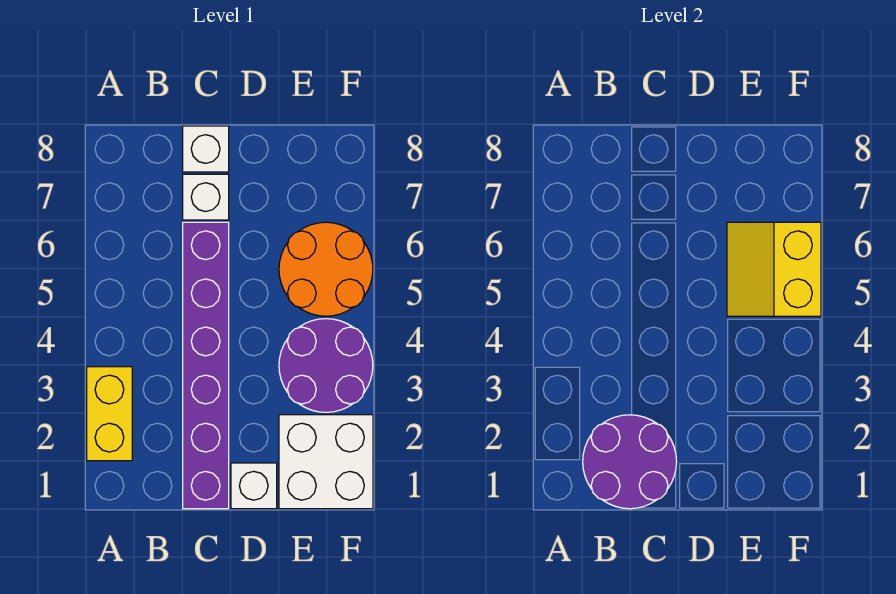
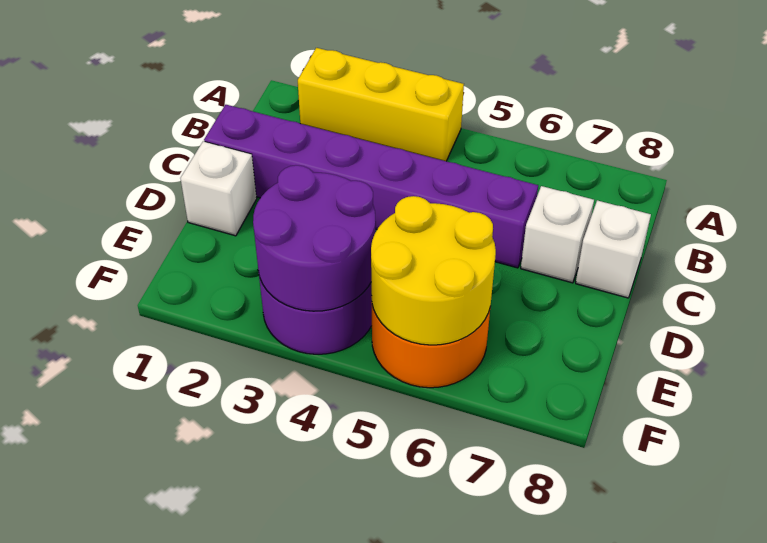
yellow brick A2:A3 level 1 -> yellow brick A2:A4 level 1
purple round brick B1:C2 level 2 -> purple round brick E3:F4 level 2
white brick E1:F2 level 1 -> none
yellow slope E5:F6 level 2 top F -> yellow round brick E5:F6 level 2

